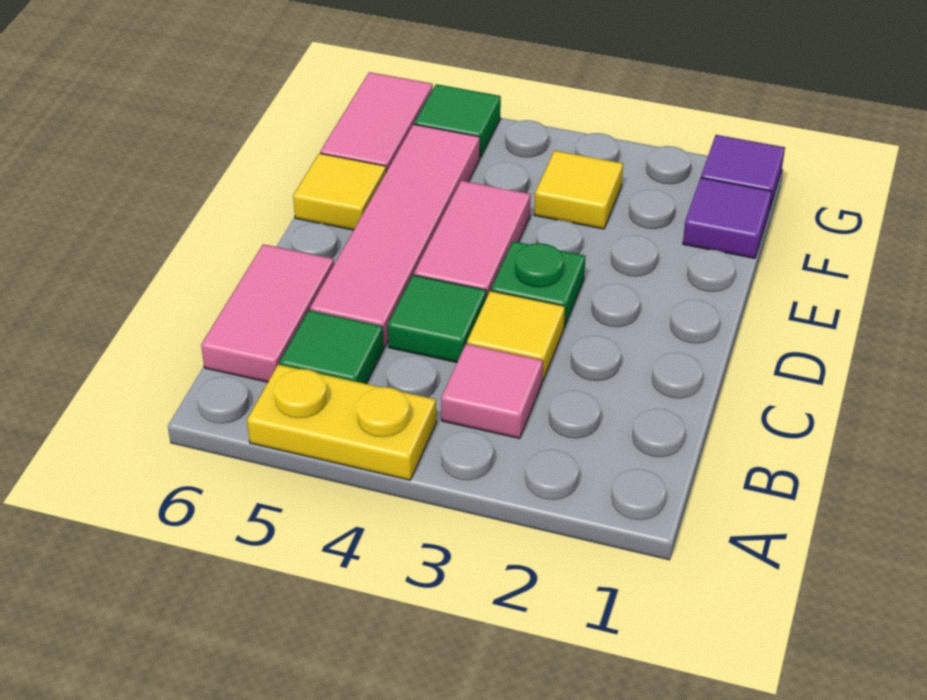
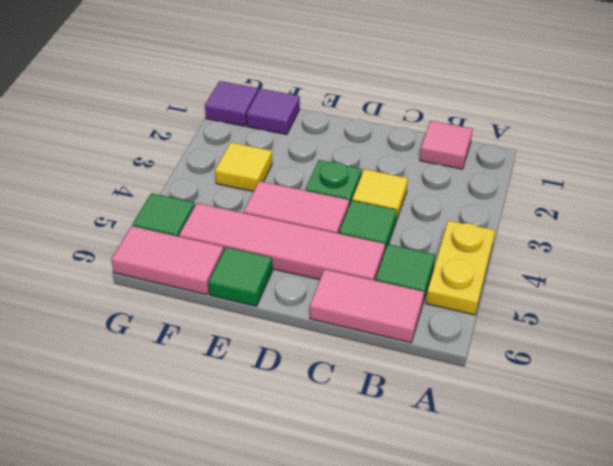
pink tile B3 level 1 -> pink tile B1 level 1
yellow tile E6 level 1 -> green tile E6 level 1

